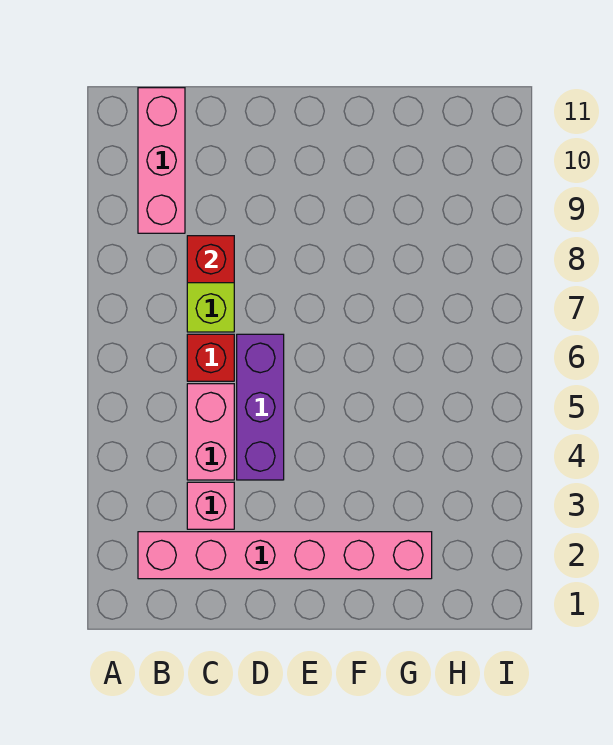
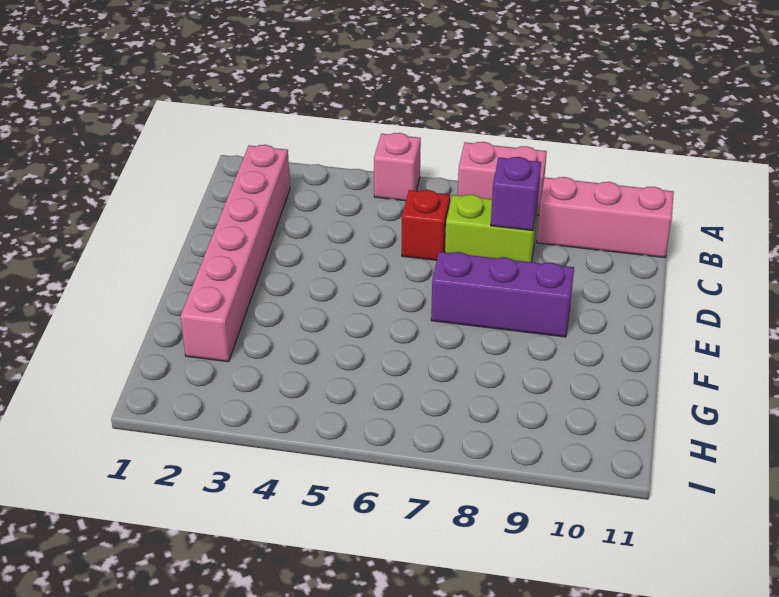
pink brick C3 level 1 -> pink brick A5 level 1
pink brick C4:C5 level 1 -> pink brick A7:A8 level 1
red brick C8 level 2 -> purple brick C8 level 2
purple brick D4:D6 level 1 -> purple brick E7:E9 level 1

